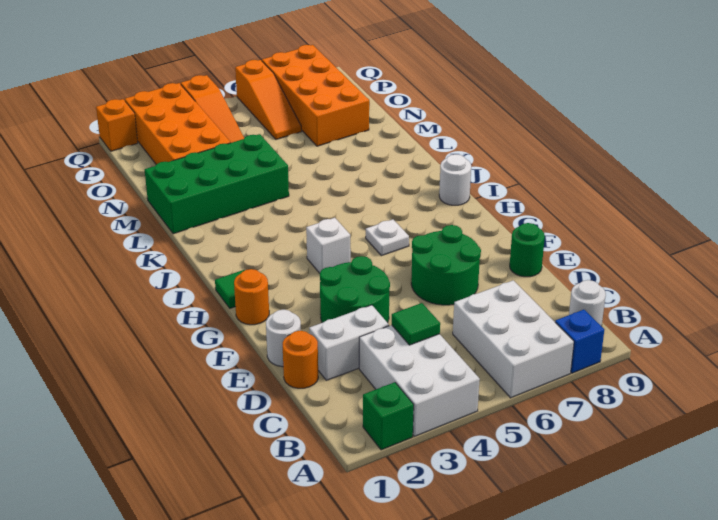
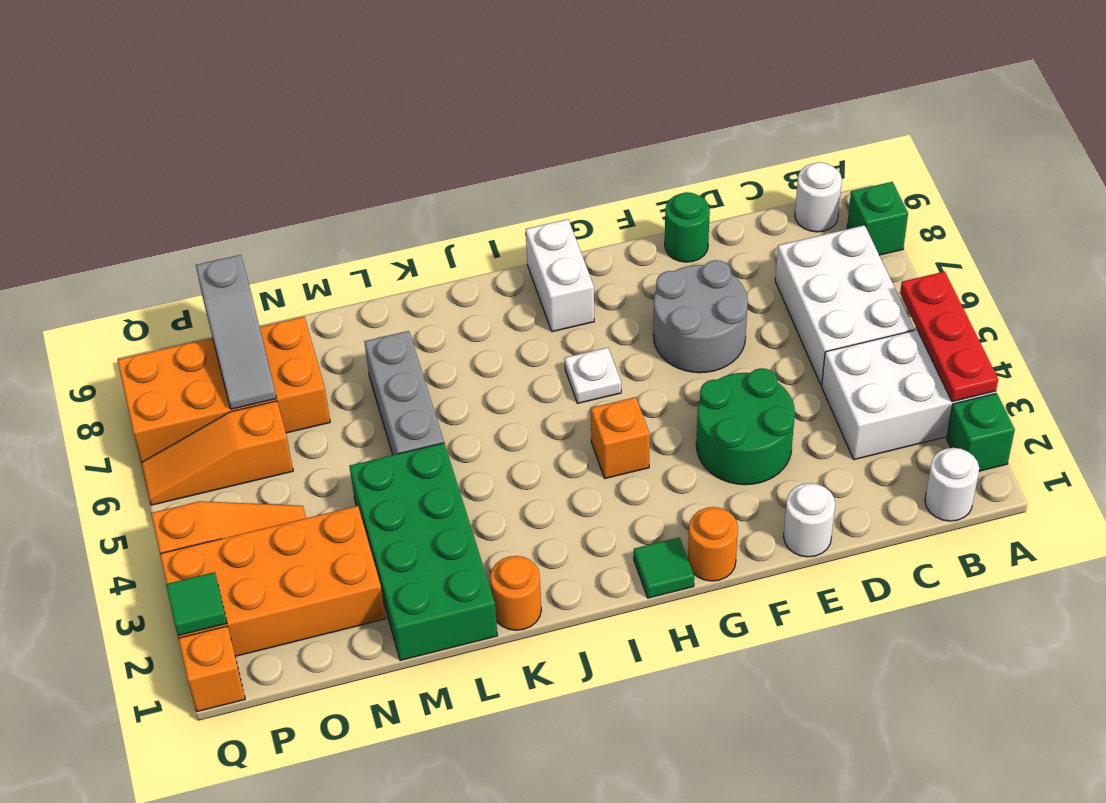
none -> red plate A3:A5 level 2
white brick A6:C7 level 1 -> white brick B5:C7 level 1
blue brick A8 level 1 -> green brick A8 level 1
green tile C4 level 2 -> green tile Q2 level 2
orange round brick D1 level 1 -> orange round brick K1 level 1
white brick D2:D3 level 1 -> white brick H8:H9 level 1
green round brick E6:F7 level 1 -> grey round brick E6:F7 level 1
white brick H4 level 1 -> orange brick H4 level 1
white round brick I9 level 1 -> white round brick B1 level 1
none -> grey brick L5:L7 level 1
orange slope O6:Q6 level 1 top Q -> orange slope O6:Q6 level 1 top O
none -> grey slope O7:O9 level 2 top 9

